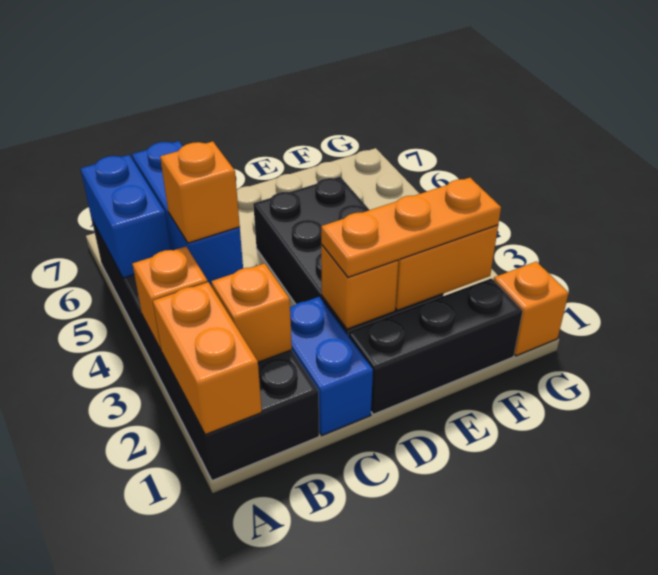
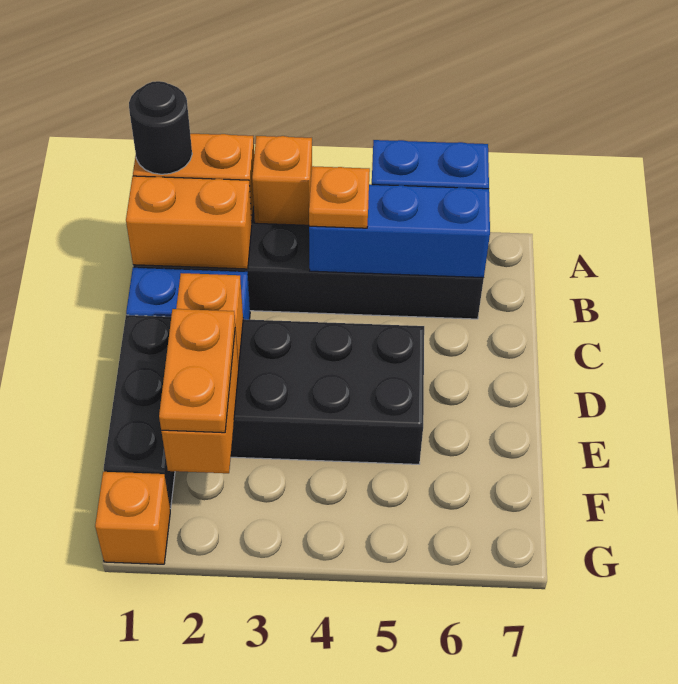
none -> black round brick A1 level 3
orange brick B2 level 2 -> orange brick B1:B2 level 2
orange brick B4 level 3 -> orange plate B4 level 3
orange plate D2:F2 level 3 -> orange plate E2:F2 level 3

